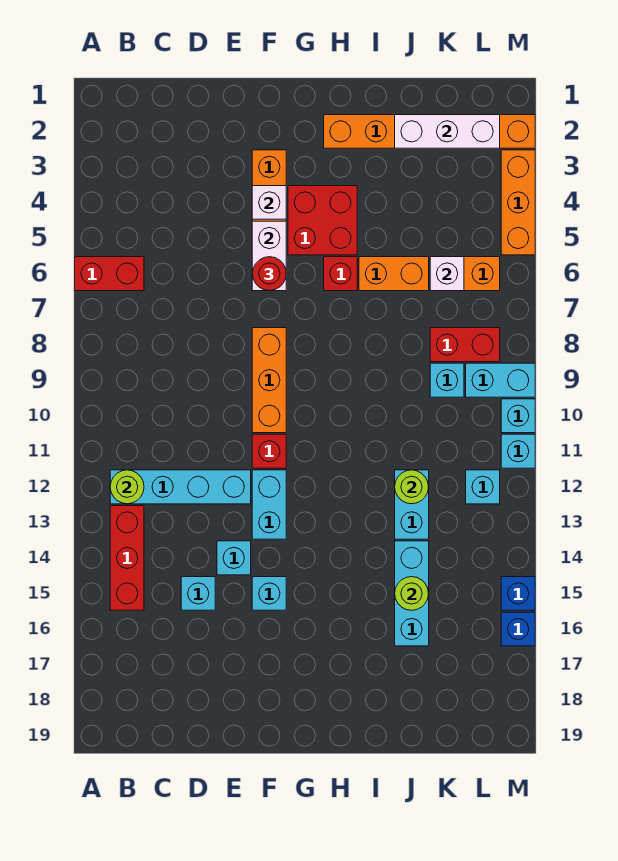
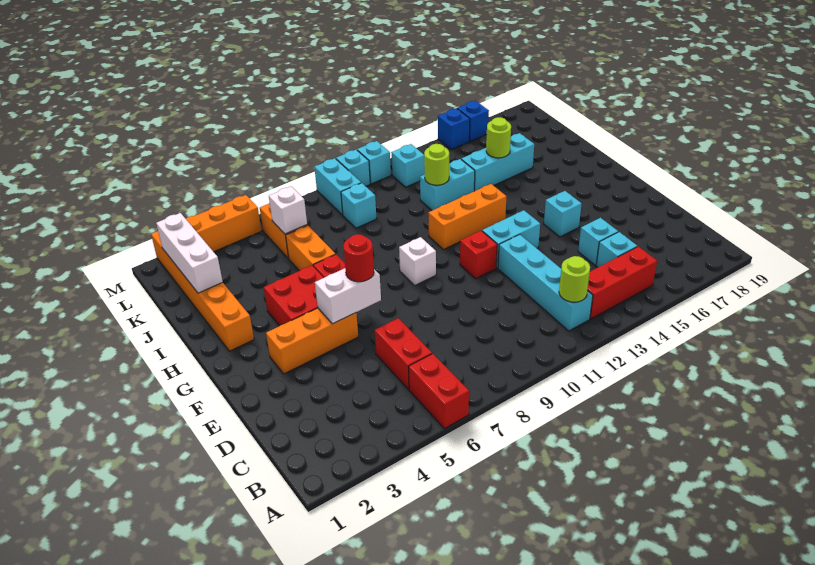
cyan brick E14 level 1 -> cyan brick C15 level 1
white brick F4 level 2 -> white brick G9 level 1
orange brick F8:F10 level 1 -> orange brick H11:H13 level 1
red brick K8:L8 level 1 -> red brick C6:D6 level 1

